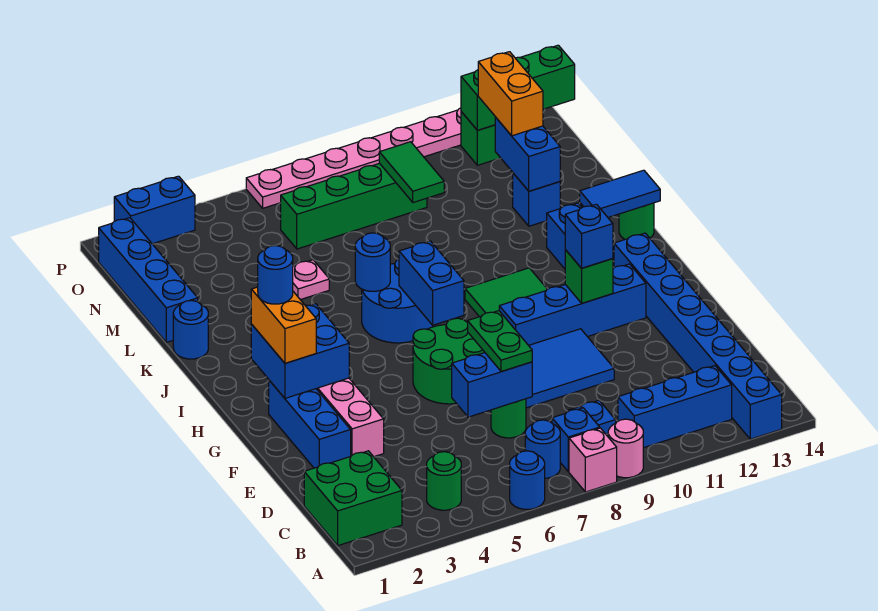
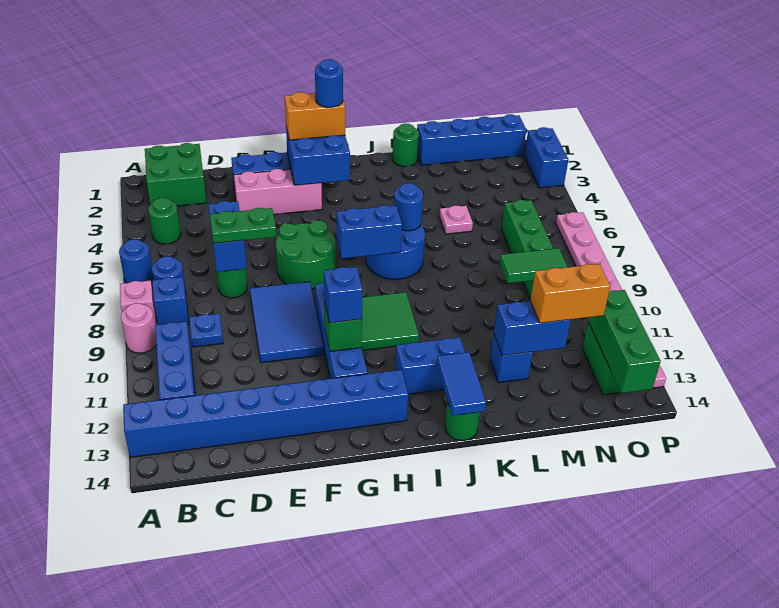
blue round brick K1 level 1 -> green round brick K1 level 1

